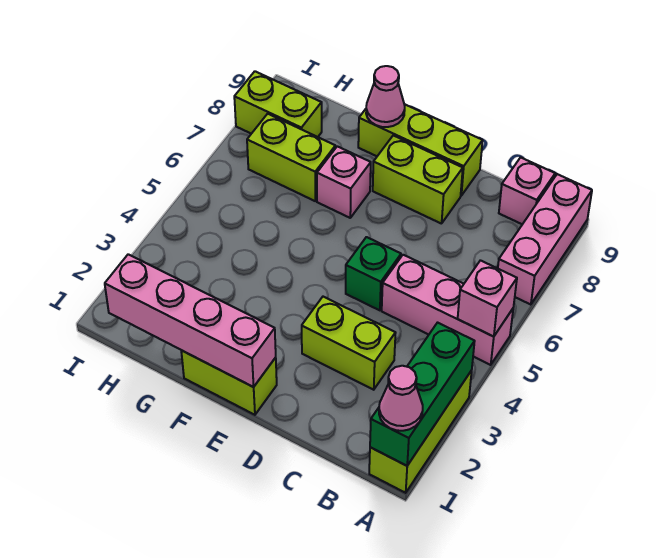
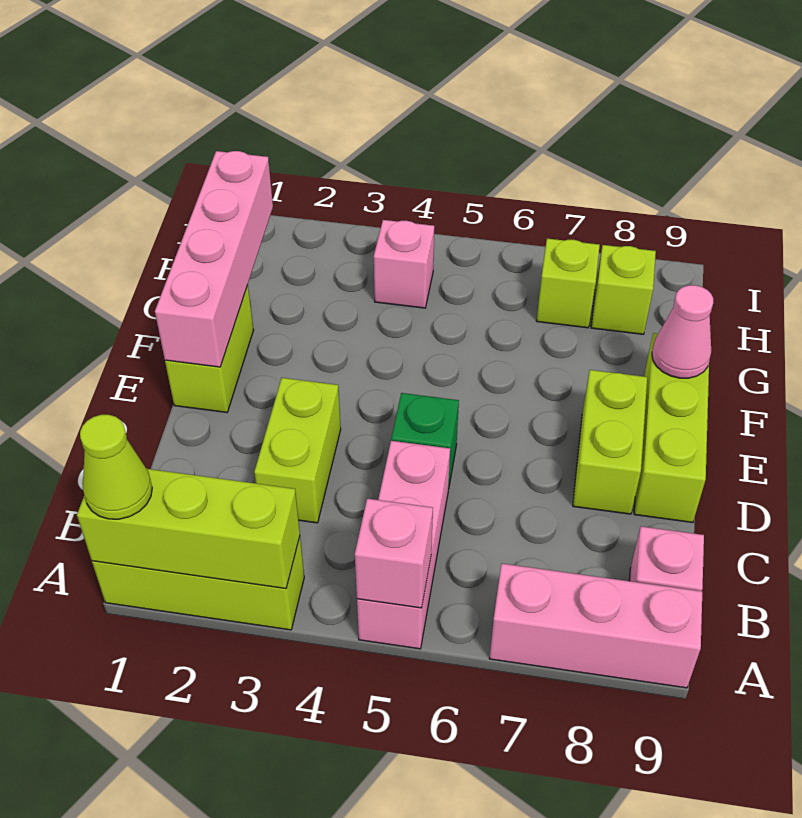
green brick A1:A3 level 2 -> lime brick A1:A3 level 2
pink cone A1 level 3 -> lime cone A1 level 3
pink brick F7 level 1 -> pink brick H4 level 1
lime brick G7:H7 level 1 -> lime brick H7 level 1
lime brick H8:I8 level 1 -> lime brick H8 level 1

